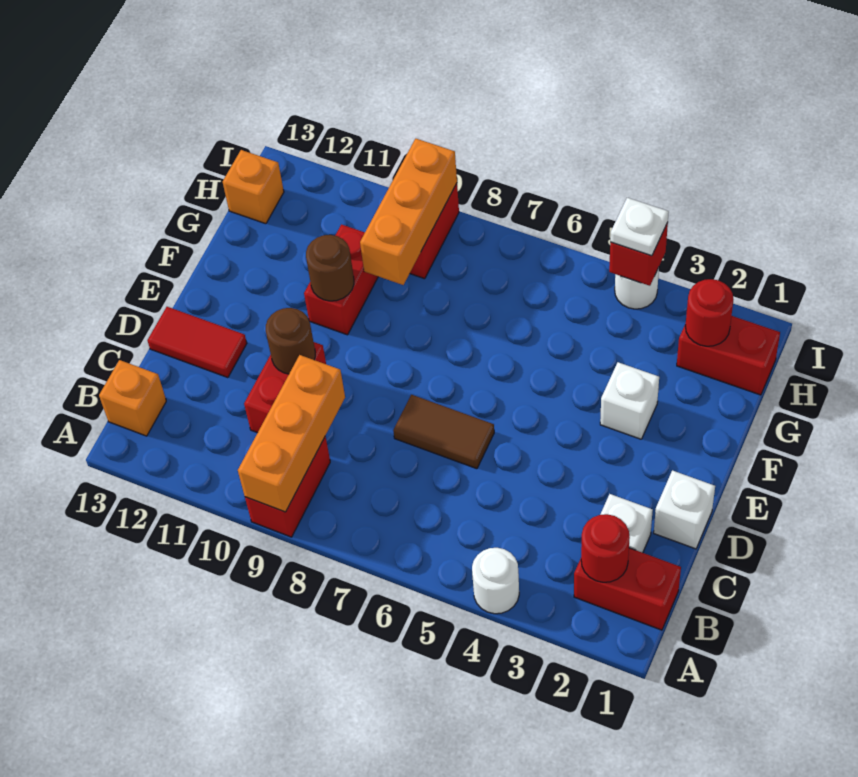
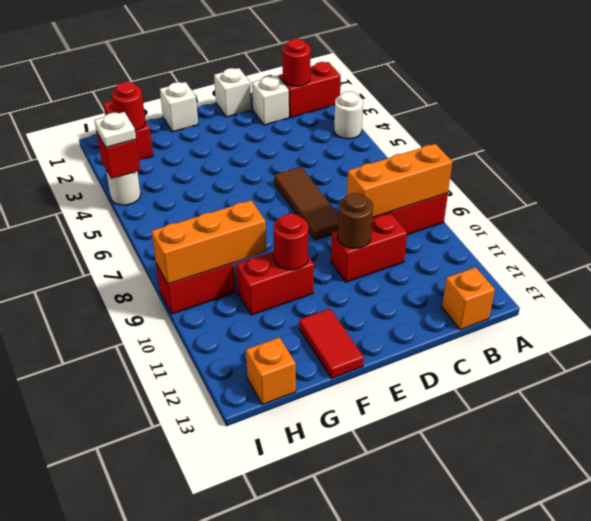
red brick B1:B2 level 1 -> red brick A2:B2 level 1
brown tile D6:D7 level 1 -> brown tile D6:D8 level 1
red tile D12:D13 level 1 -> red tile F12:F13 level 1
white brick F3 level 1 -> white brick F1 level 1
brown round brick F10 level 2 -> red round brick F10 level 2

